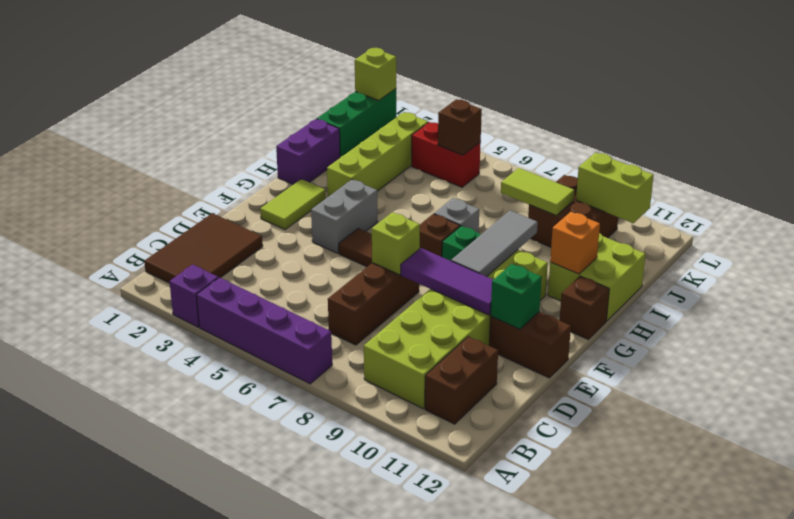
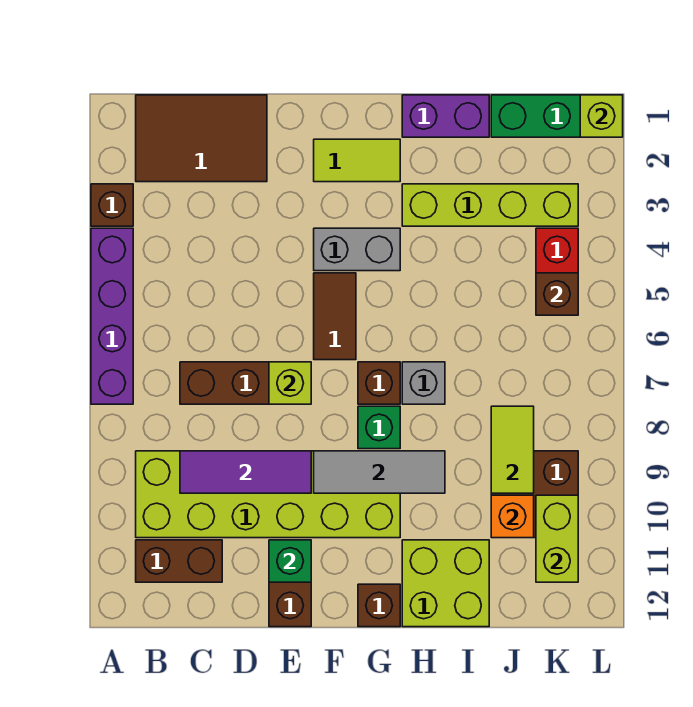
purple brick A3 level 1 -> brown brick A3 level 1
purple tile E8:E10 level 2 -> purple tile C9:E9 level 2
orange brick H11 level 2 -> orange brick J10 level 2

